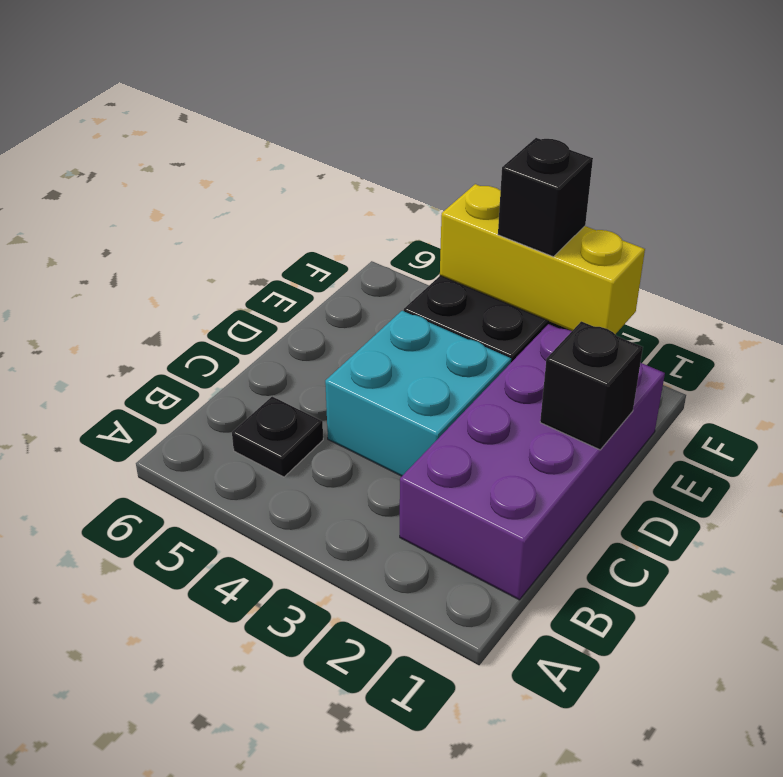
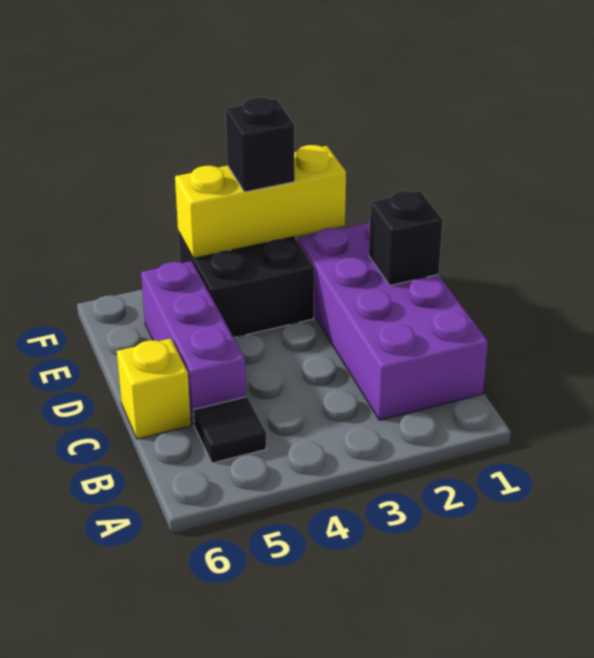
black plate B5 level 1 -> black tile B5 level 1
cyan brick C3:D4 level 1 -> none
none -> purple brick C5:E5 level 1
none -> yellow brick C6 level 1

